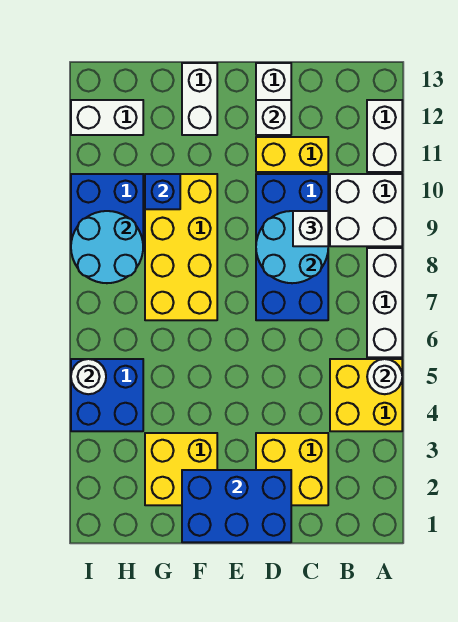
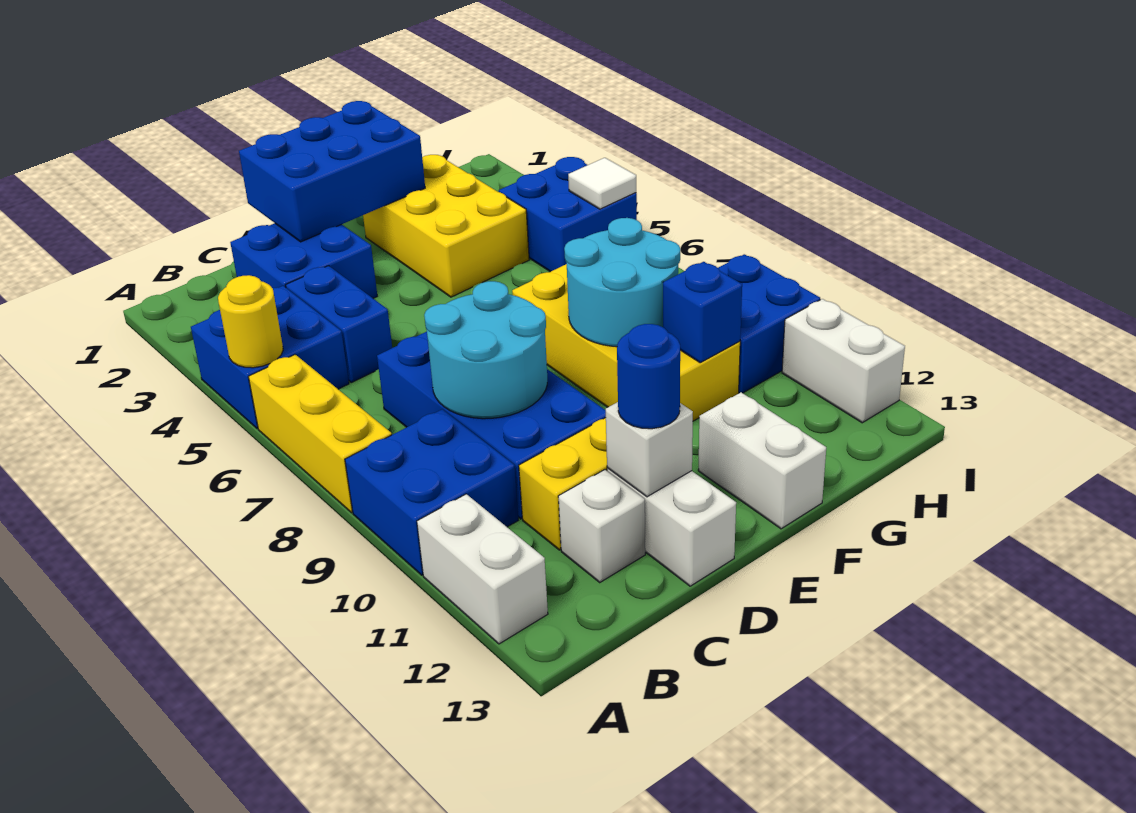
yellow brick A4:B5 level 1 -> blue brick A4:B5 level 1
white round brick A5 level 2 -> yellow round brick A5 level 2
white brick A6:A8 level 1 -> yellow brick A6:A8 level 1
white brick A9:B10 level 1 -> blue brick A9:B10 level 1
yellow brick C2:D3 level 1 -> blue brick C2:D3 level 1
none -> blue brick C4:C5 level 1
white brick C9 level 3 -> white brick C12 level 1
none -> blue round brick D12 level 3
yellow brick F2:G3 level 1 -> yellow brick F2:G4 level 1
cyan round brick H8:I9 level 2 -> cyan round brick F8:G9 level 2
white brick H12:I12 level 1 -> white brick I11:I12 level 1
white round brick I5 level 2 -> white tile I5 level 2

